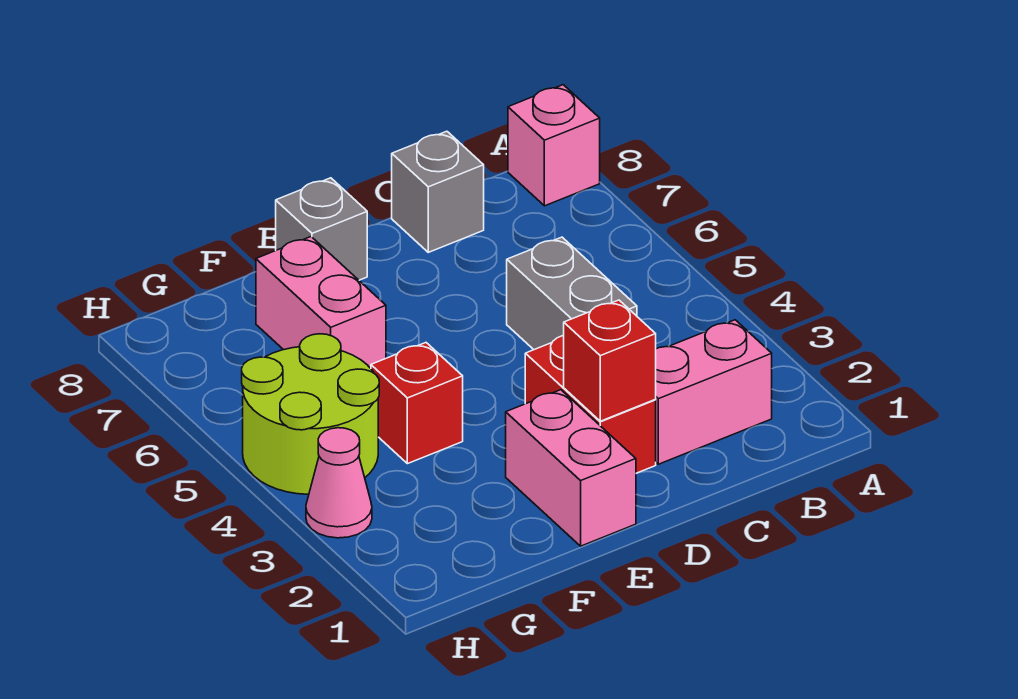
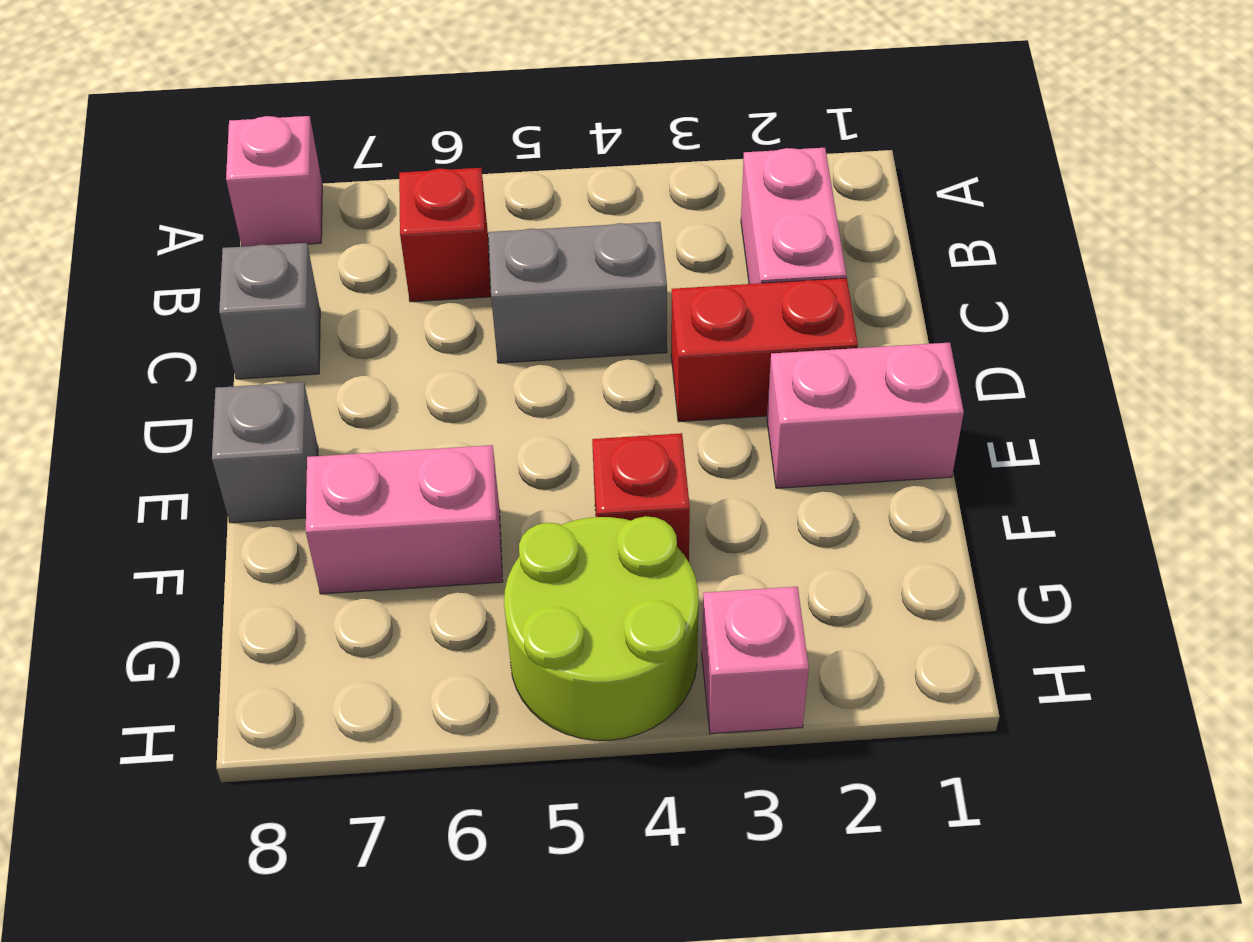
red brick D2 level 2 -> red brick B6 level 1
pink cone H3 level 1 -> pink brick H3 level 1

